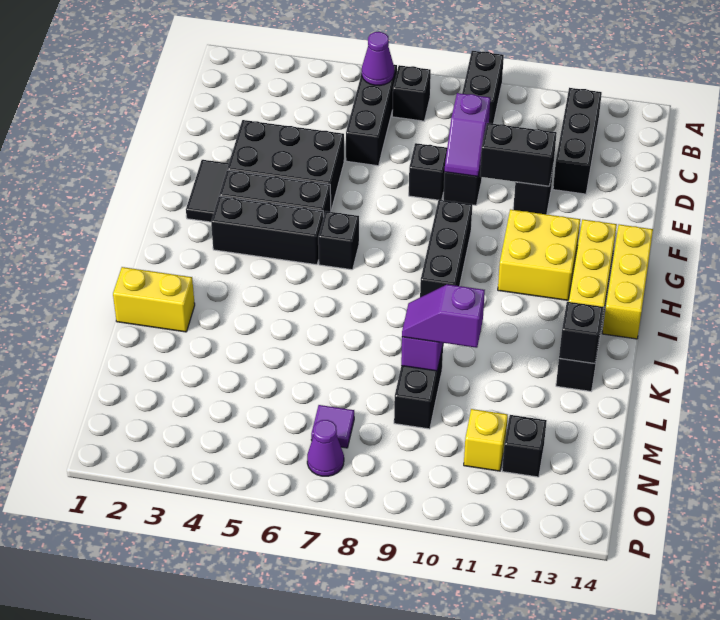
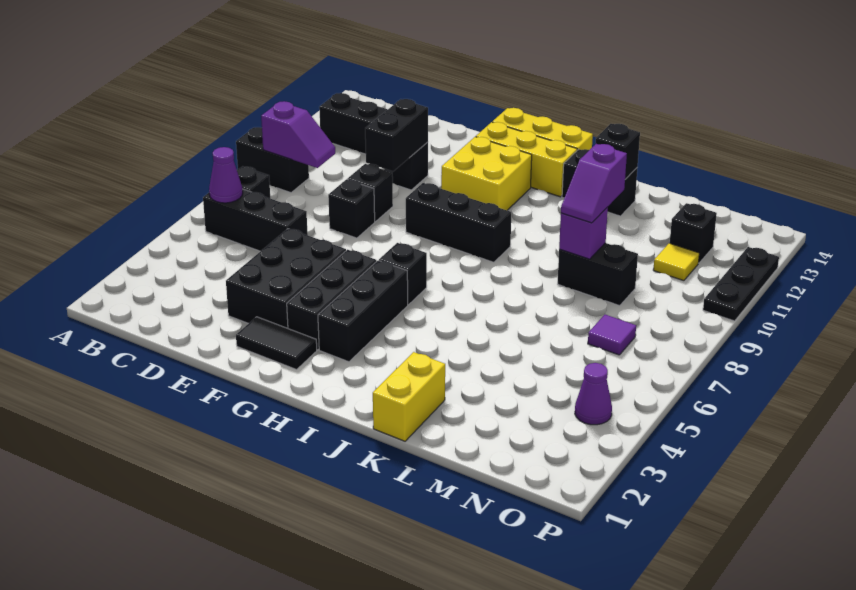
purple slope D9:E9 level 2 top D -> purple slope B9:C9 level 2 top B
yellow brick N11 level 1 -> yellow tile N11 level 1
purple cone O7 level 1 -> purple cone O4 level 1
none -> black plate P10:P12 level 1

